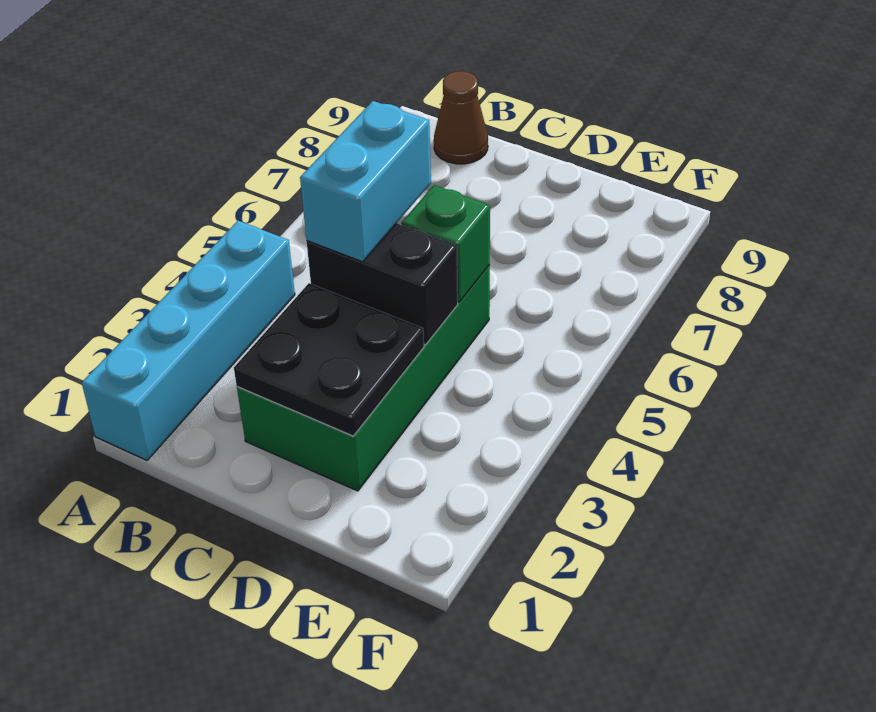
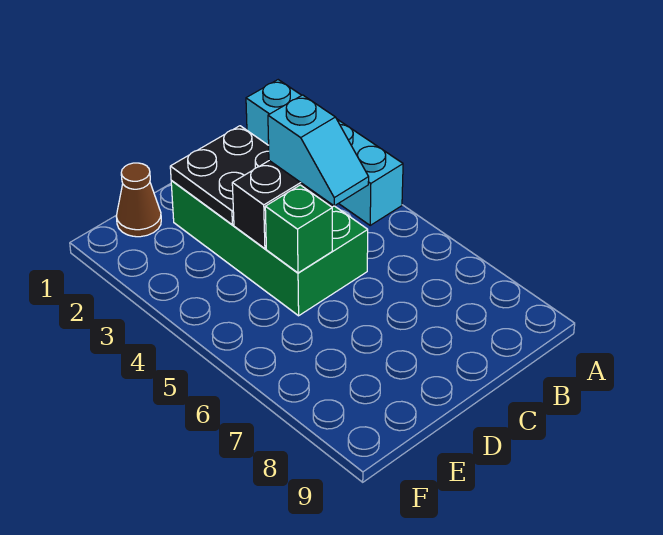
brown cone B9 level 1 -> brown cone E1 level 1
cyan brick C4:C5 level 3 -> cyan slope C4:C5 level 3 top 4

